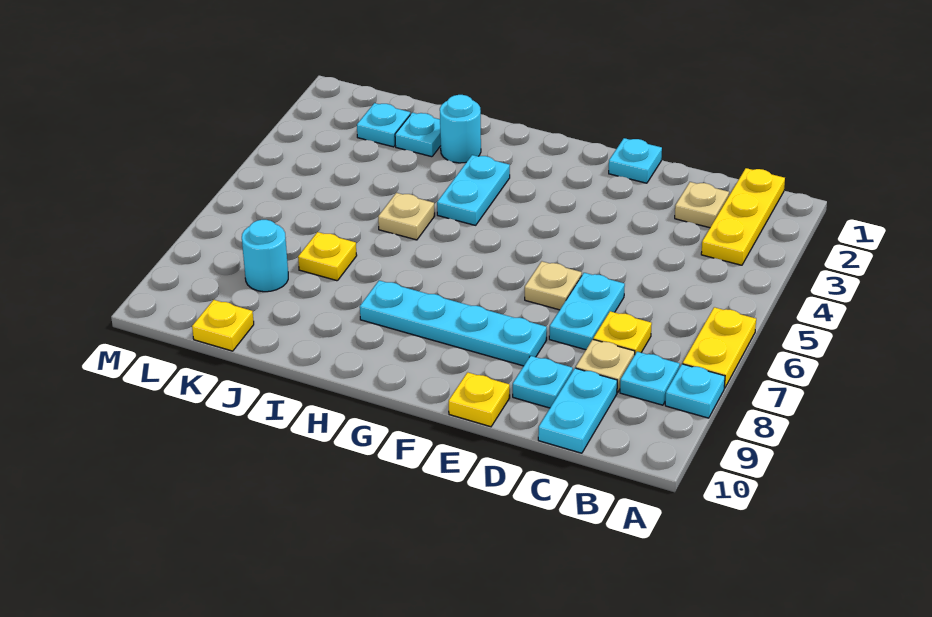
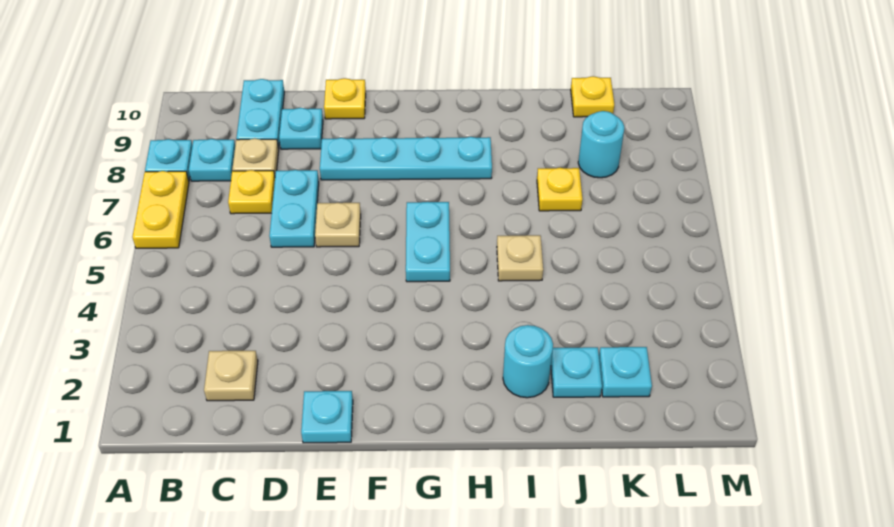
yellow plate B1:B3 level 1 -> none
cyan plate H3:H4 level 1 -> cyan plate G5:G6 level 1

